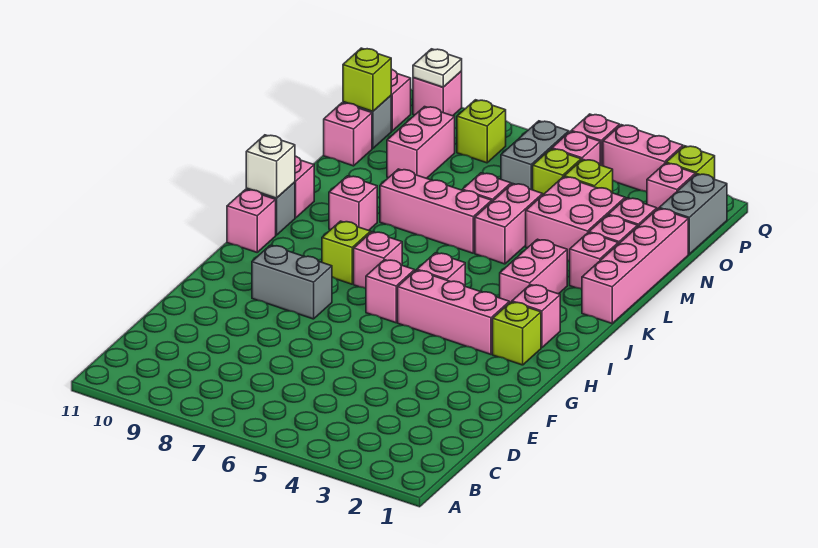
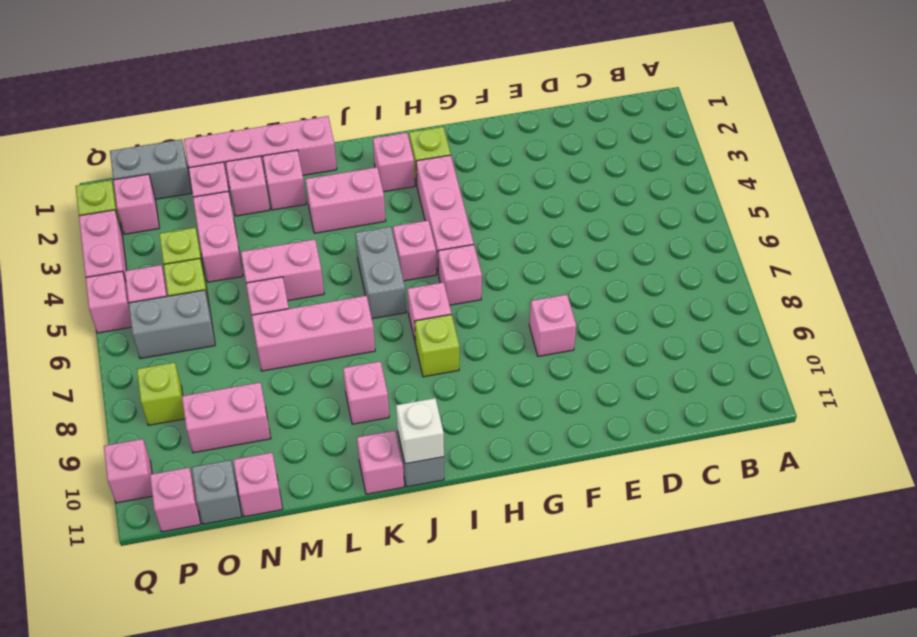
grey brick G8:G9 level 1 -> grey brick J5:J6 level 1
pink brick I11 level 1 -> pink brick F8 level 1
pink brick L6:L8 level 1 -> pink brick K7:M7 level 1
pink brick M3:N4 level 1 -> pink brick N3:N4 level 1
lime brick O11 level 2 -> none
white plate Q10 level 2 -> none

